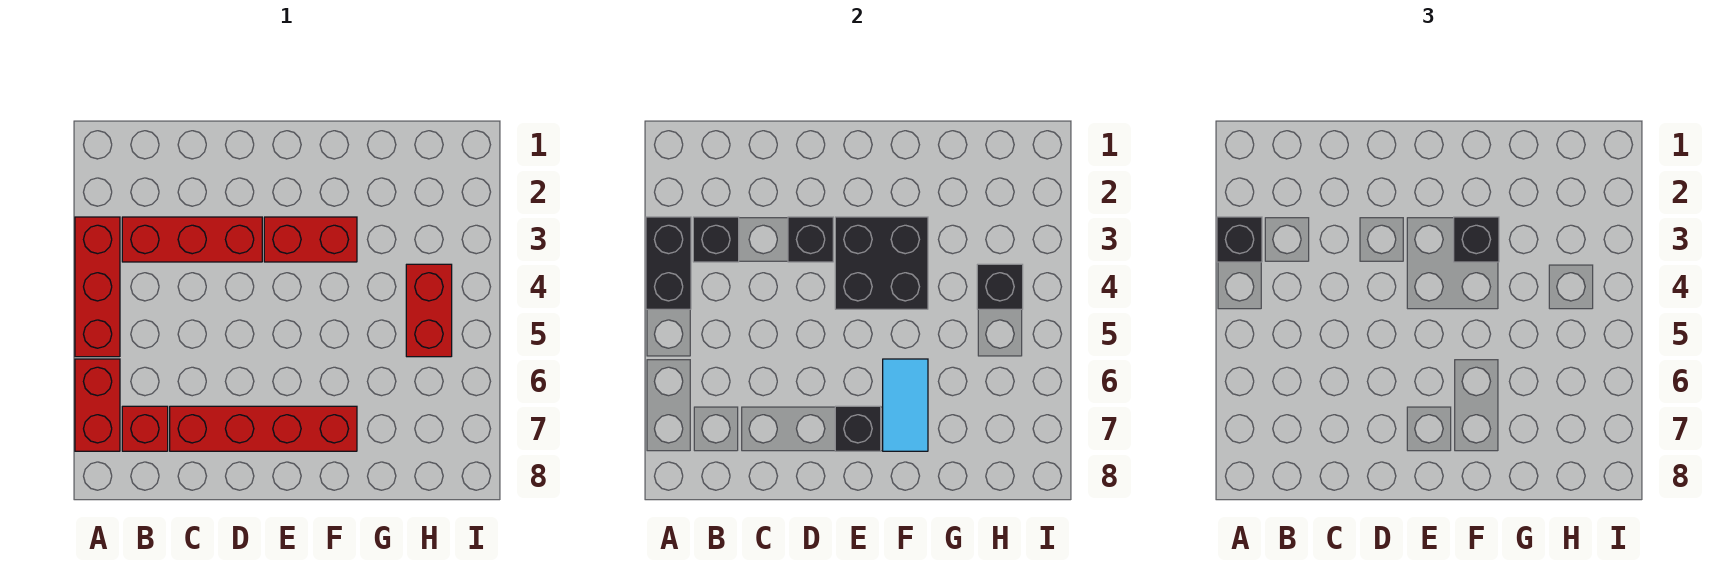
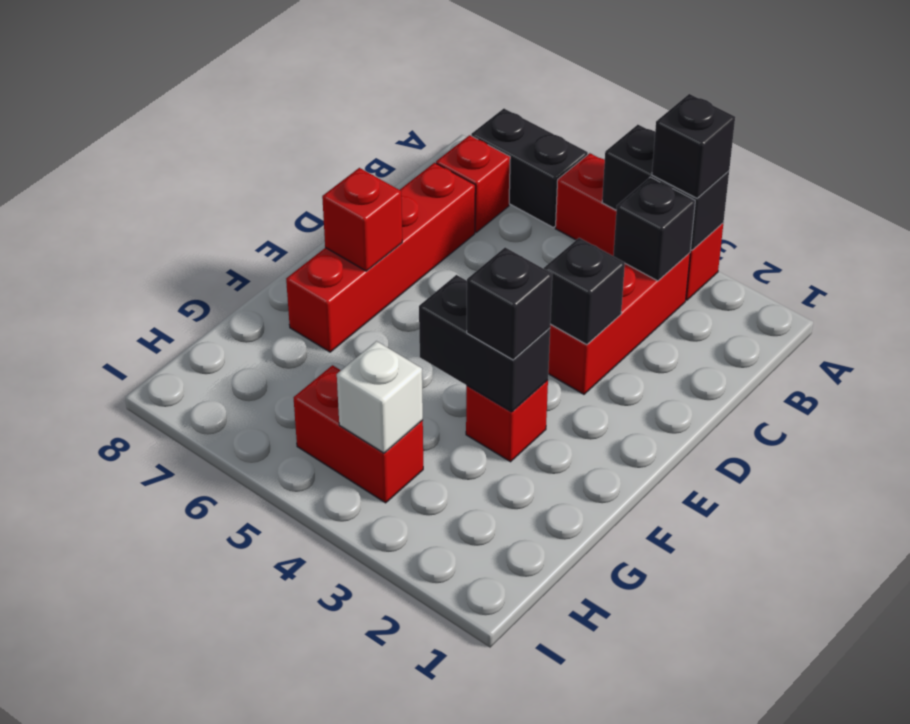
red brick A6:A7 level 1 -> black brick A6:A7 level 1
red brick E3:F3 level 1 -> red brick F3 level 1
black brick E3:F4 level 2 -> black brick F3:F4 level 2
black brick E7 level 2 -> red brick E7 level 2
cyan tile F6:F7 level 2 -> none
black brick H4 level 2 -> white brick H4 level 2

